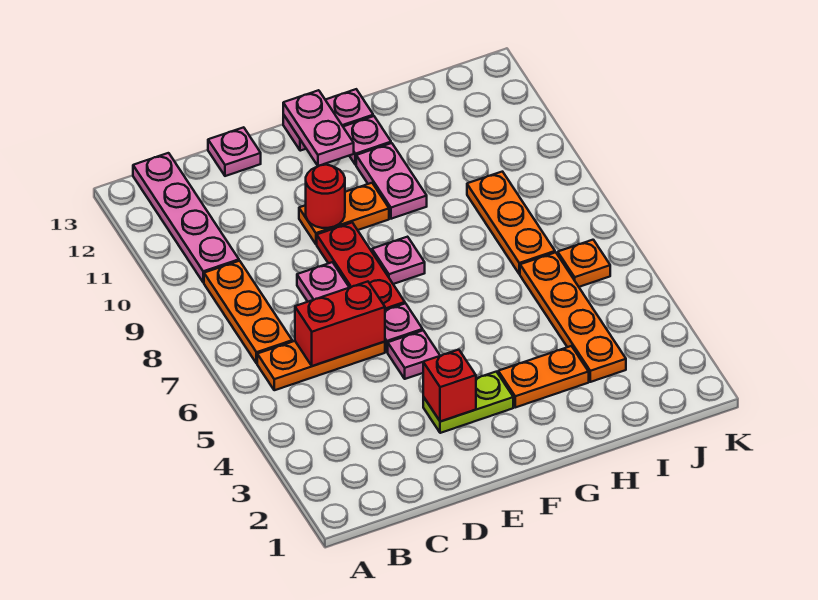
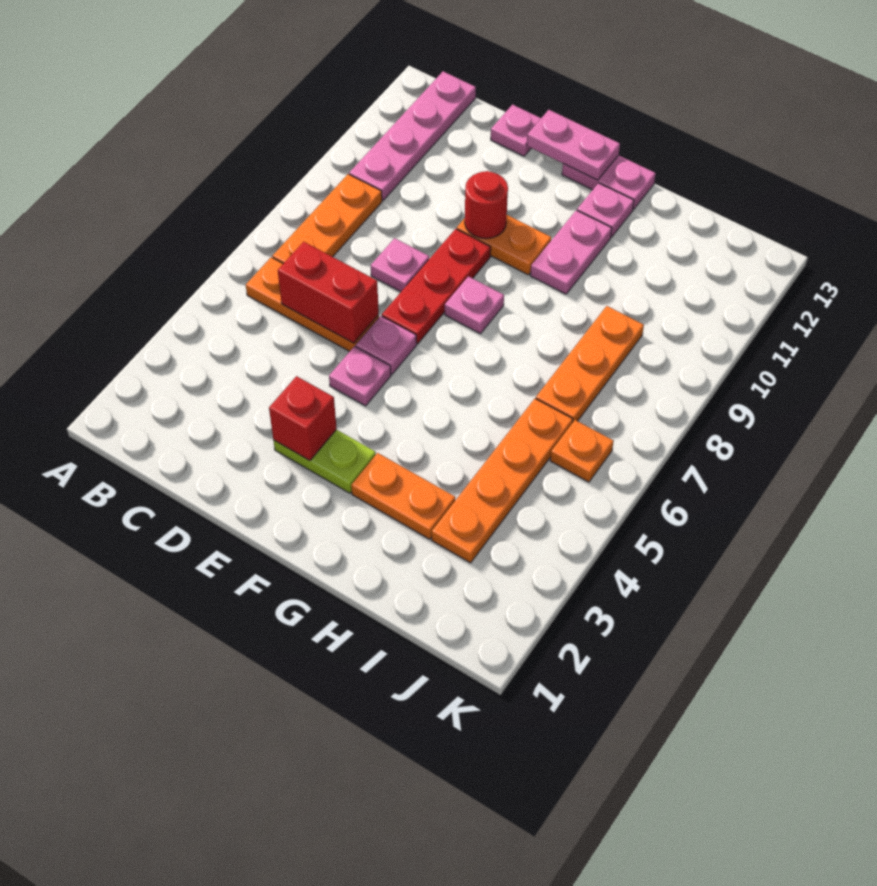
pink plate F12:F13 level 2 -> pink plate E13:F13 level 2

